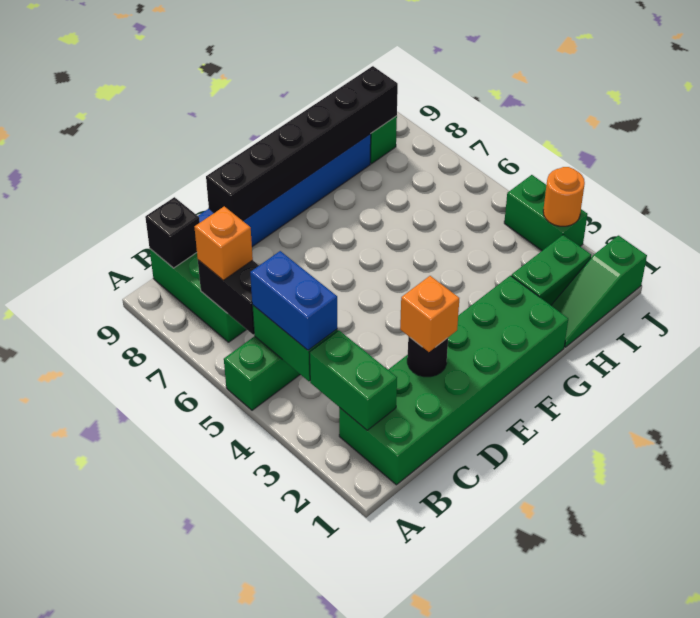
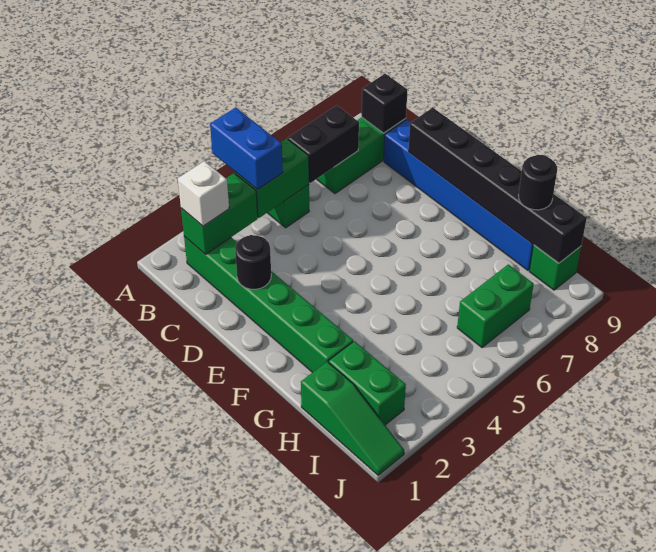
green brick B1:G2 level 1 -> green brick B2:G2 level 1
none -> white brick B2 level 3
blue brick B4:B5 level 3 -> blue brick A4:B4 level 3
orange brick B7 level 3 -> none
orange brick D2 level 3 -> none
green slope H1:J1 level 1 top J -> green slope H1:J1 level 1 top H
none -> black round brick H9 level 3
green brick J3:J4 level 1 -> green brick I6:I7 level 1
orange round brick J3 level 2 -> none

